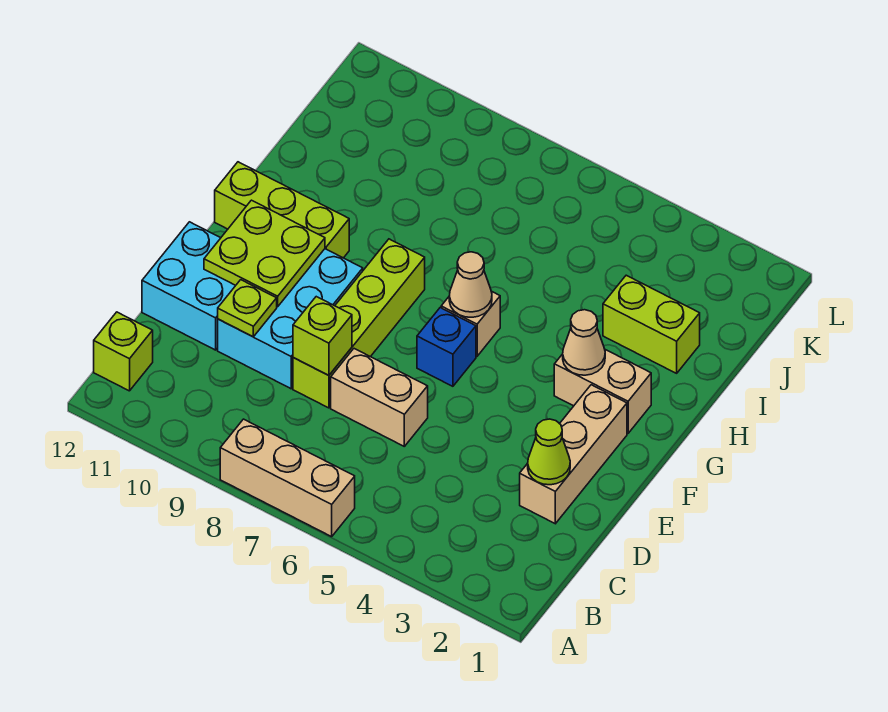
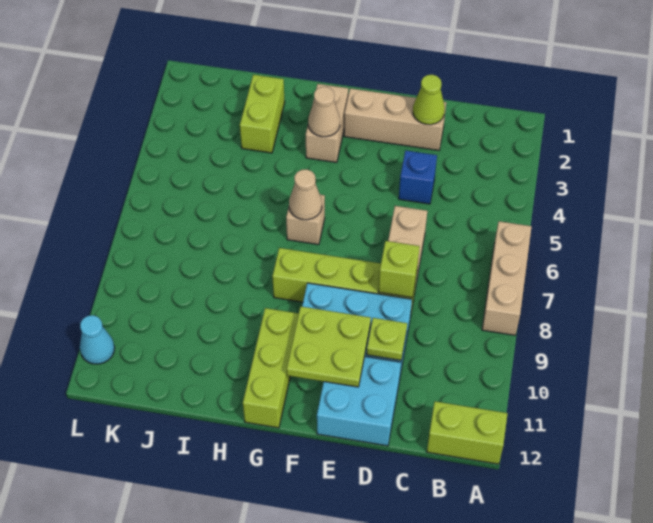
lime brick B12 level 1 -> lime brick A12:B12 level 1
blue brick F6 level 1 -> blue brick D4 level 1
none -> cyan cone L11 level 1

